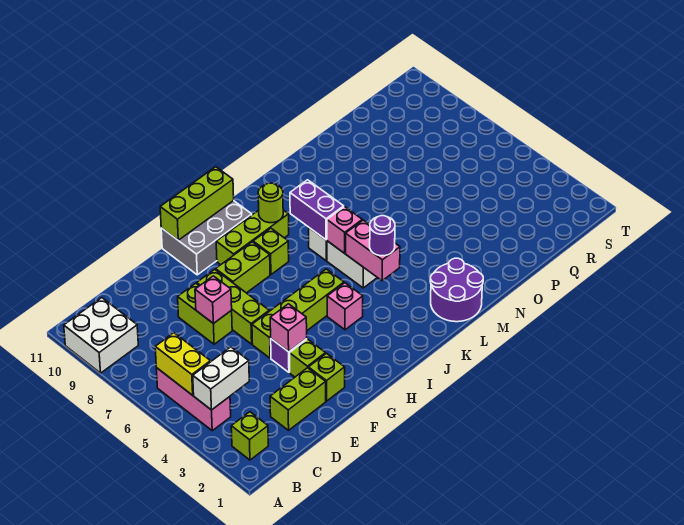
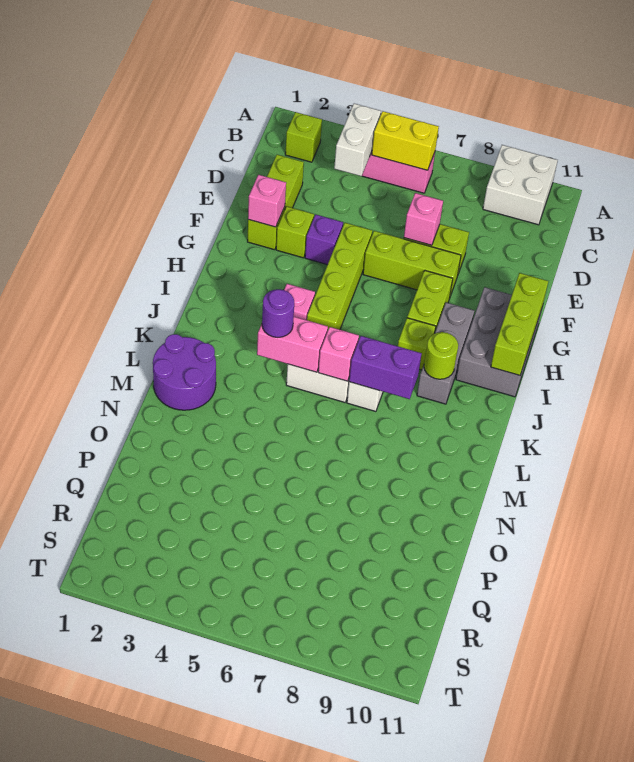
pink brick F4 level 2 -> pink brick F2 level 2
lime brick H9:J9 level 1 -> grey brick H9:J9 level 1

